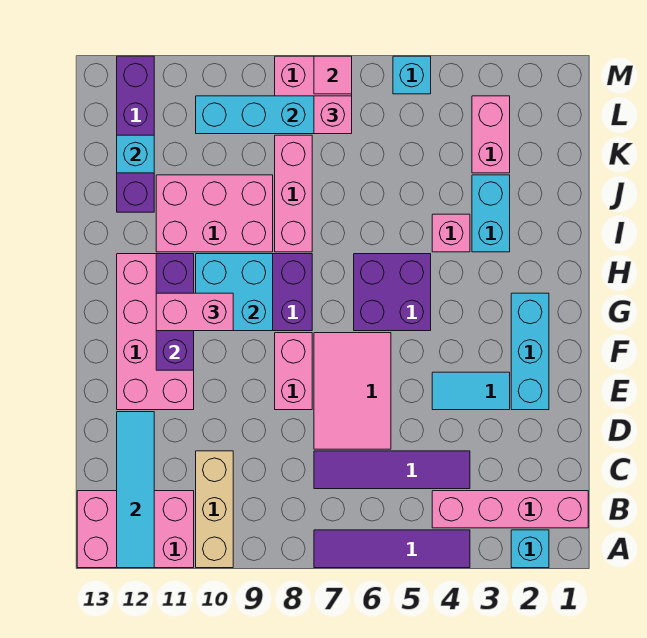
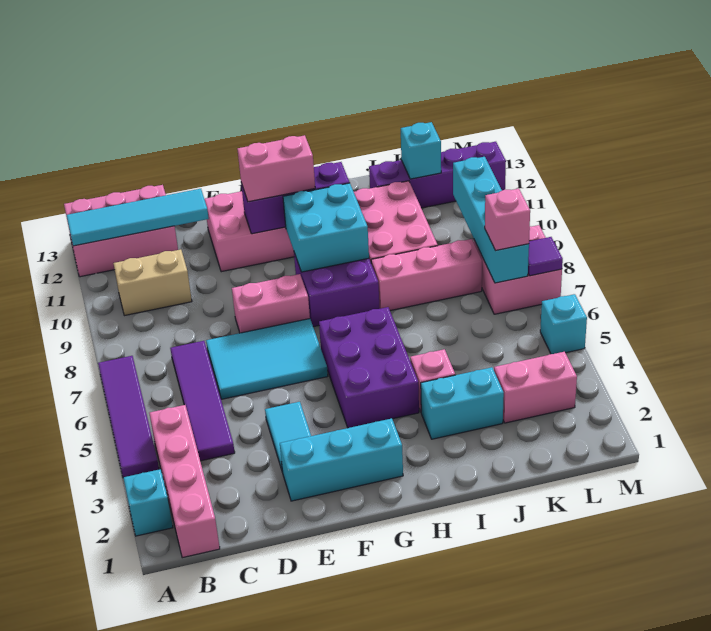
tan brick A10:C10 level 1 -> tan brick B10:C10 level 1
pink brick A11:B13 level 1 -> pink brick A12:C13 level 1
pink tile D6:F7 level 1 -> cyan tile D6:F7 level 1
purple brick G5:H6 level 1 -> purple brick G4:H6 level 1
pink brick G10:G11 level 3 -> pink brick F11:G11 level 3
pink tile M7 level 2 -> purple tile M7 level 2

